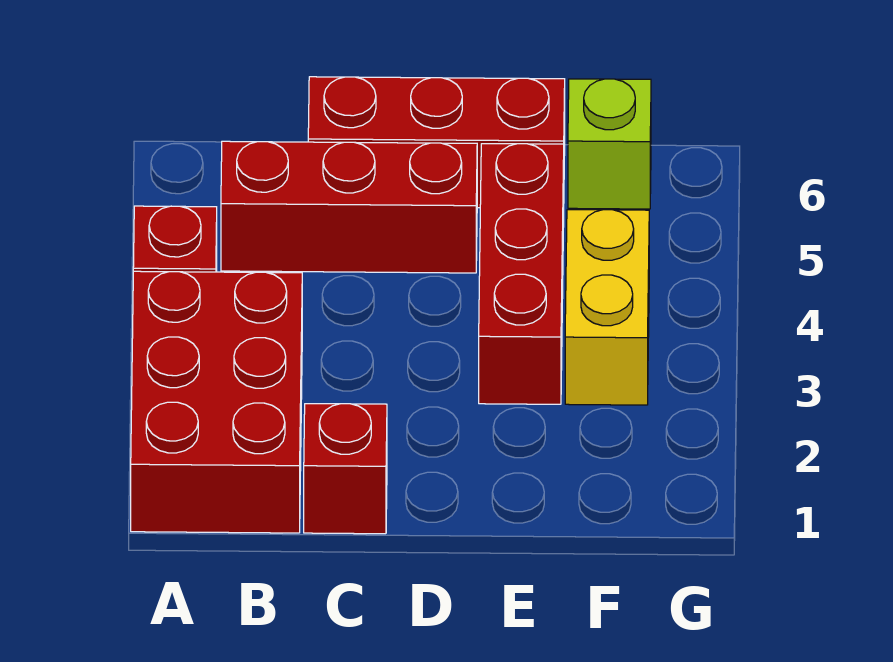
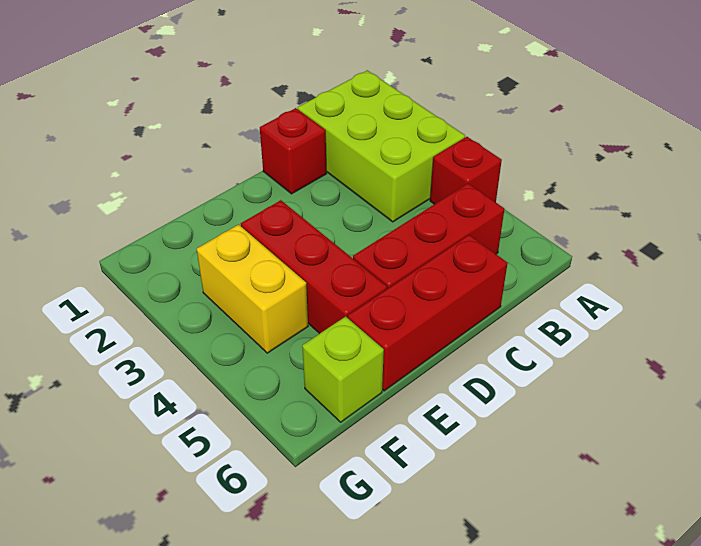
red brick A1:B3 level 1 -> lime brick A1:B3 level 1

